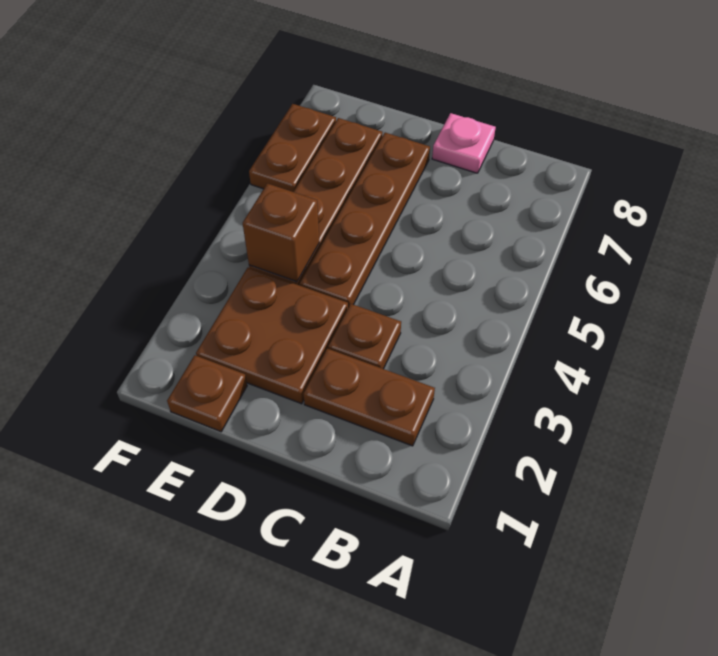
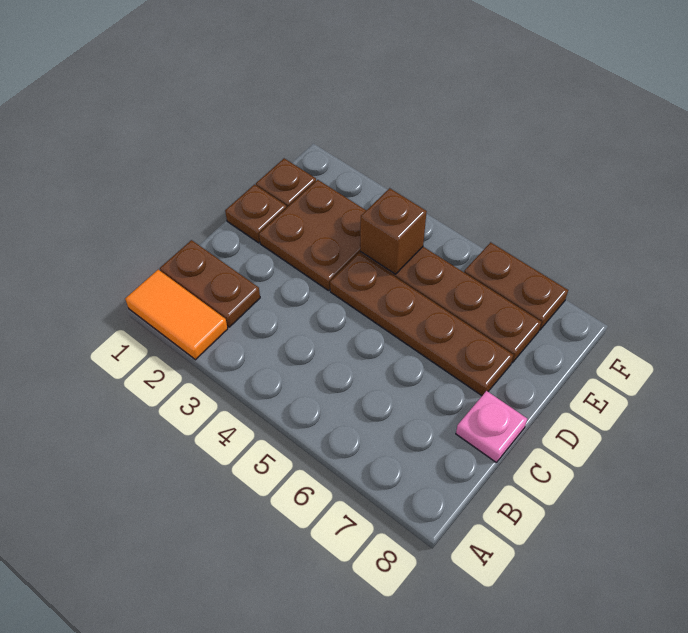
none -> orange tile A1:A2 level 1
brown plate B2:C2 level 1 -> brown plate B1:B2 level 1
brown plate C3 level 1 -> brown plate D1 level 1

